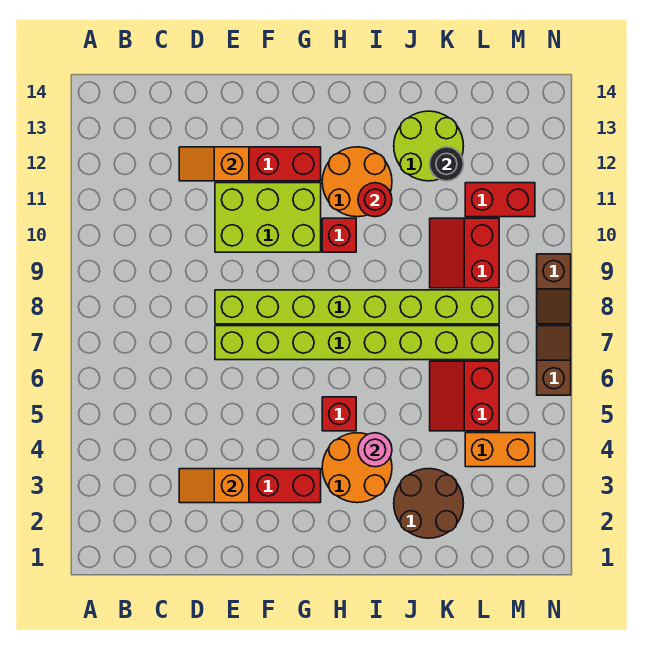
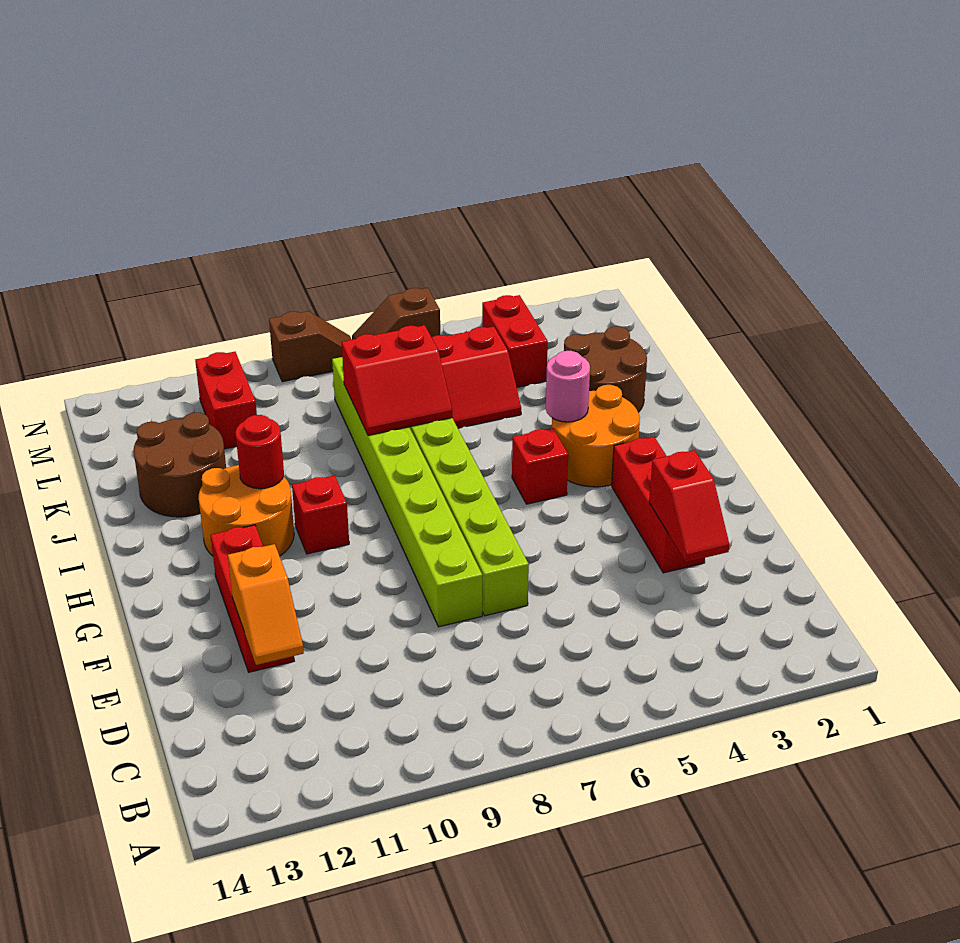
orange slope D3:E3 level 2 top E -> red slope D3:E3 level 2 top E
lime brick E10:G11 level 1 -> none
lime round brick J12:K13 level 1 -> brown round brick J12:K13 level 1
red slope K9:L10 level 1 top L -> red slope J7:K8 level 2 top K
black round brick K12 level 2 -> none
orange brick L4:M4 level 1 -> red brick L4:M4 level 1

